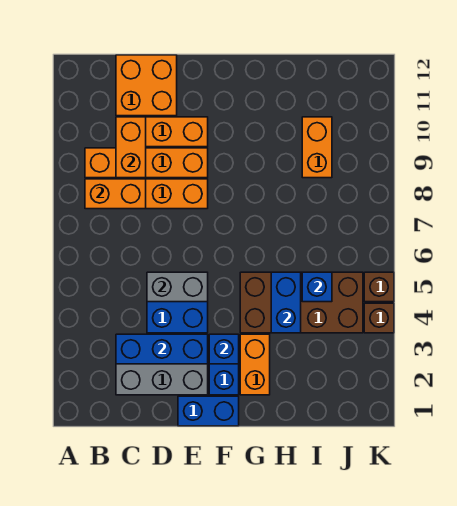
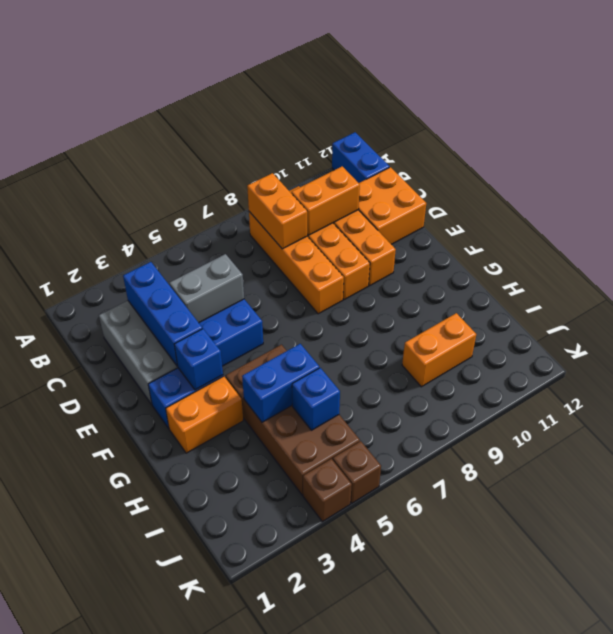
grey brick D5:E5 level 2 -> grey brick D4:D5 level 2
blue brick E1:F1 level 1 -> blue brick A12:B12 level 1

